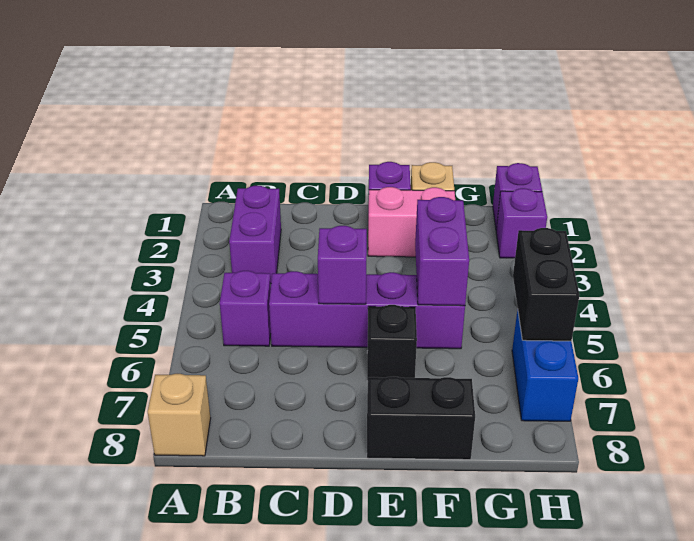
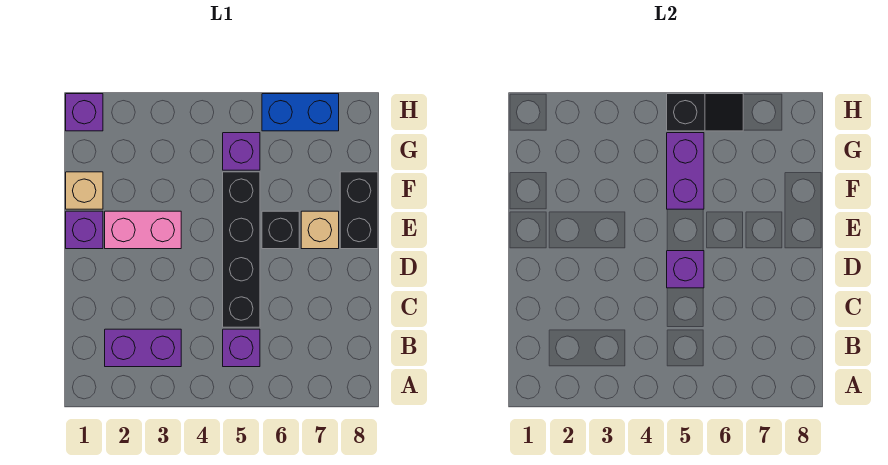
tan brick A8 level 1 -> tan brick E7 level 1
purple brick C5:F5 level 1 -> black brick C5:F5 level 1
pink brick E2:F2 level 1 -> pink brick E2:E3 level 1
purple brick F4:F5 level 2 -> purple brick F5:G5 level 2
purple brick H2 level 1 -> purple brick G5 level 1
black brick H5:H6 level 2 -> black slope H5:H6 level 2 top 5

